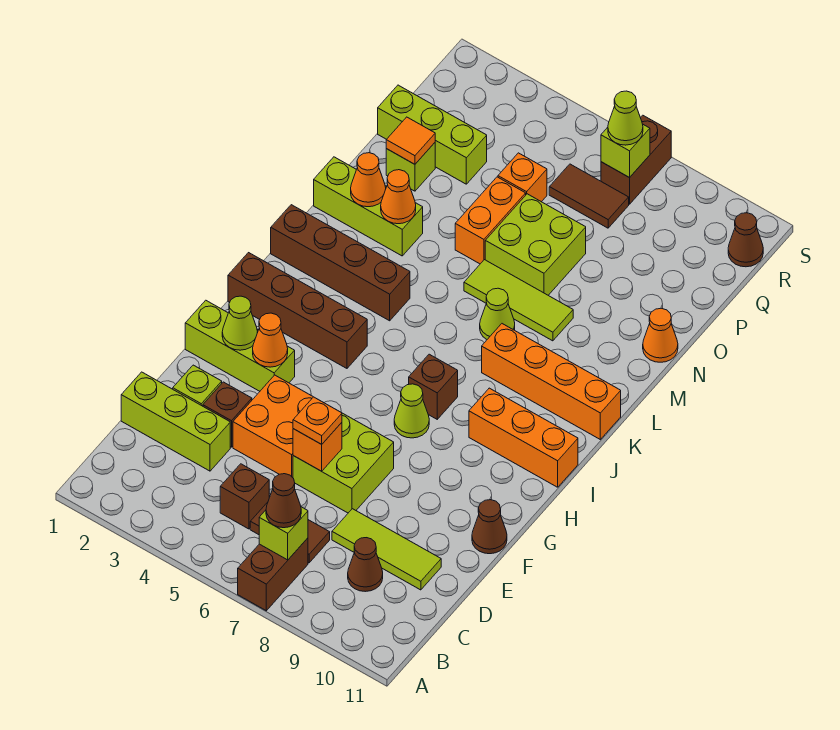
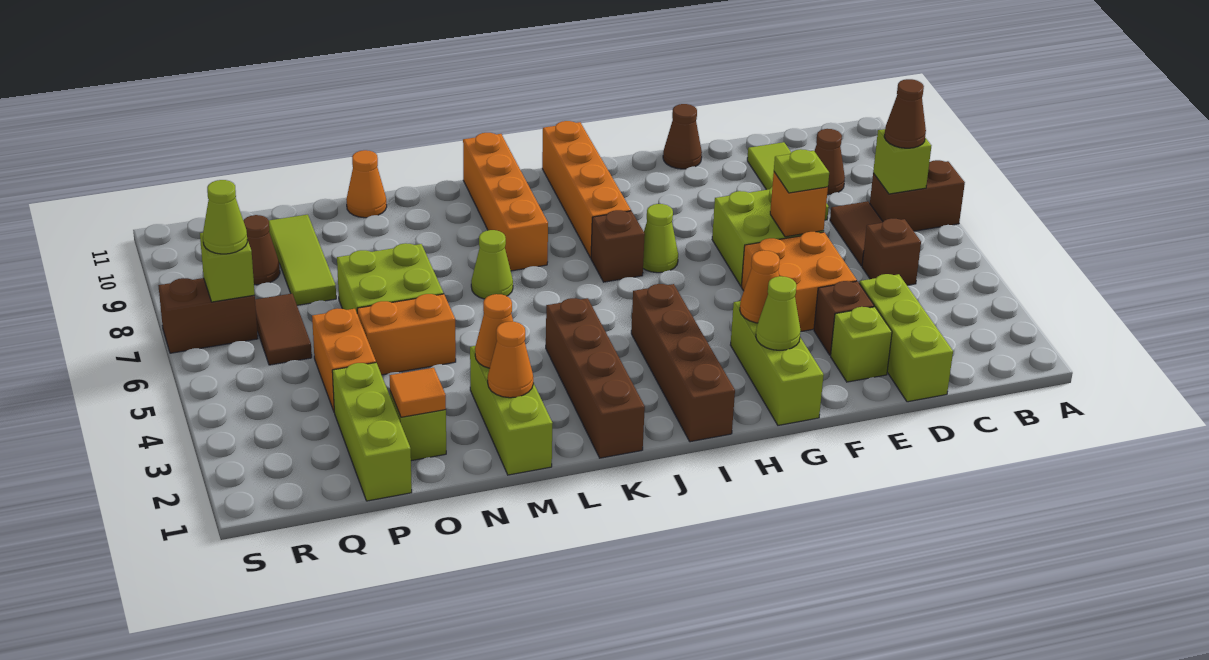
orange plate E6 level 3 -> lime plate E6 level 3
orange brick I9:I11 level 1 -> orange brick I8:I11 level 1
lime tile M6:M8 level 1 -> lime tile P8:P10 level 1
orange brick P5 level 1 -> orange brick P4:P5 level 1
brown cone R11 level 1 -> brown cone Q9 level 1

